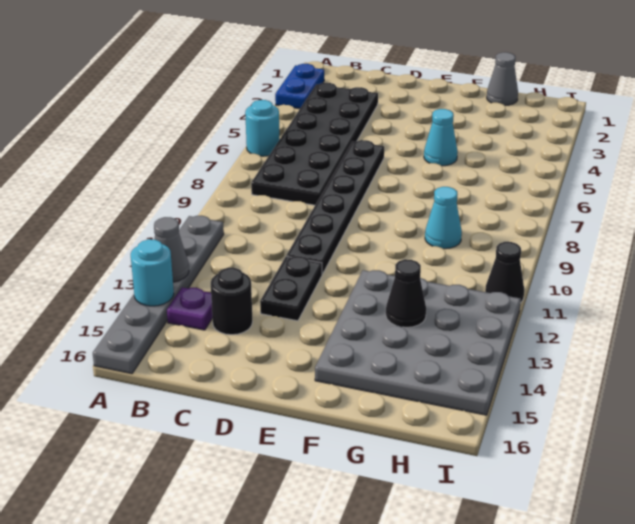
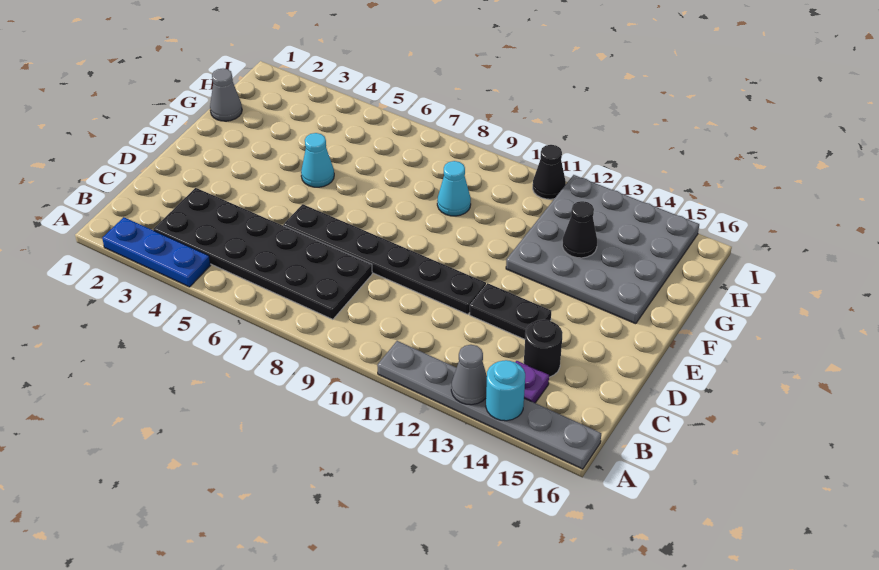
blue plate A2:A3 level 1 -> blue plate A2:A4 level 1
cyan round brick A6 level 1 -> none

